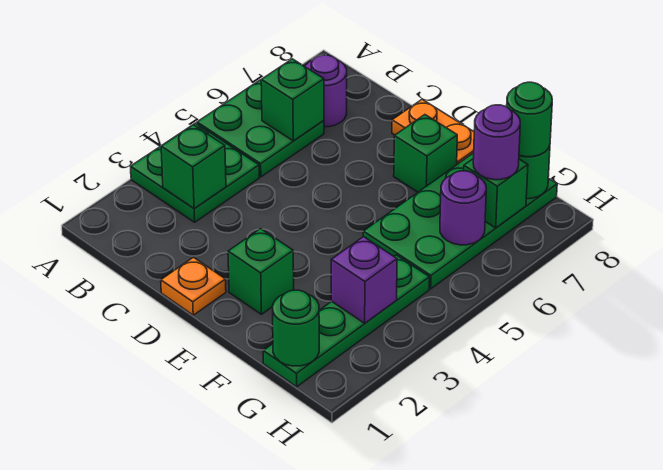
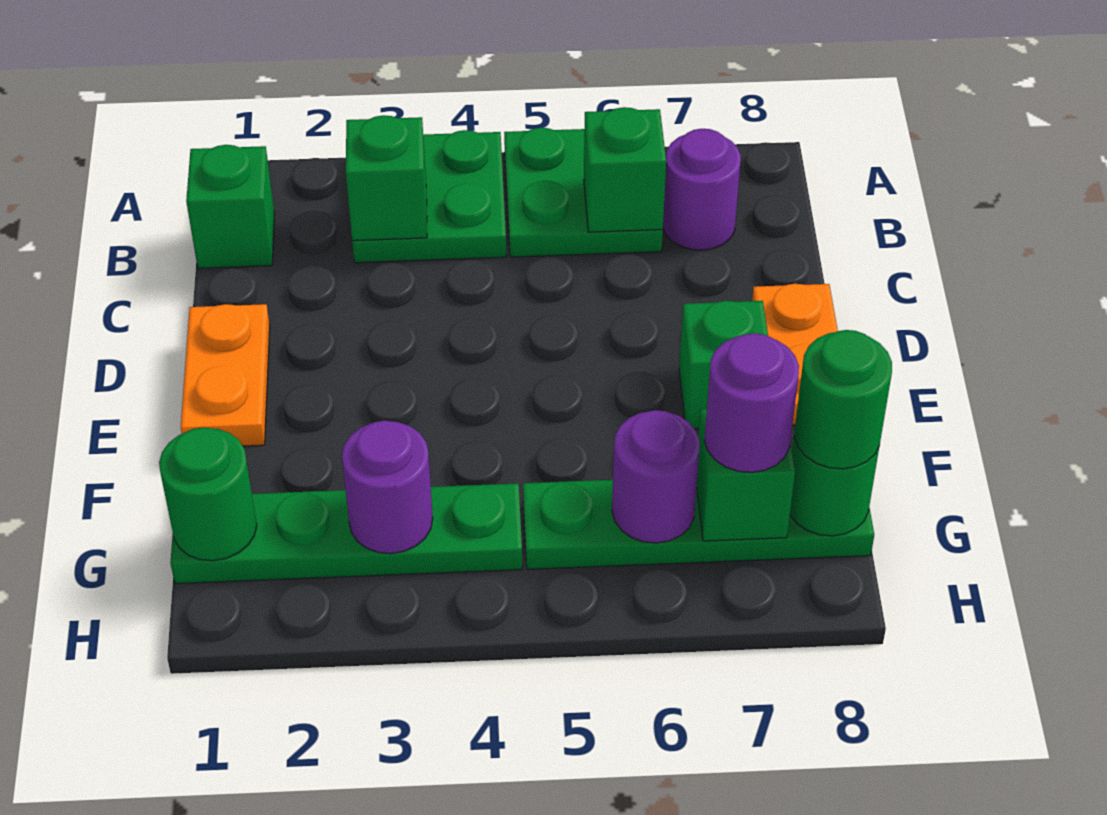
orange plate D1 level 1 -> orange plate D1:E1 level 1
green brick E2 level 1 -> green brick B1 level 1
green plate F5:G8 level 1 -> green plate G5:G8 level 1
purple brick G3 level 2 -> purple round brick G3 level 2

